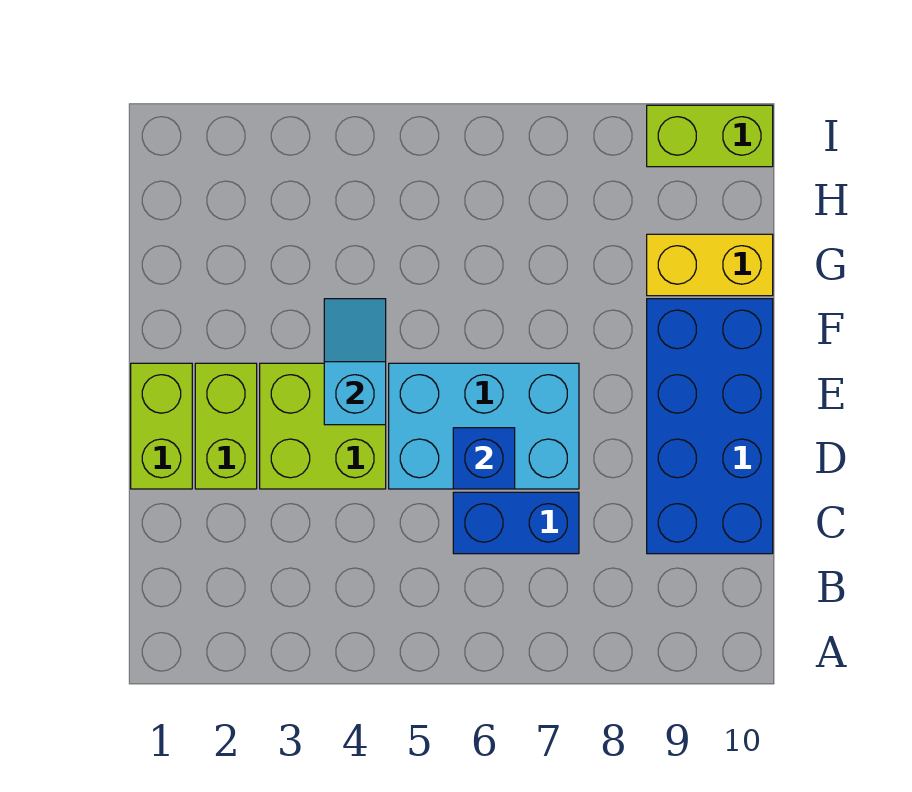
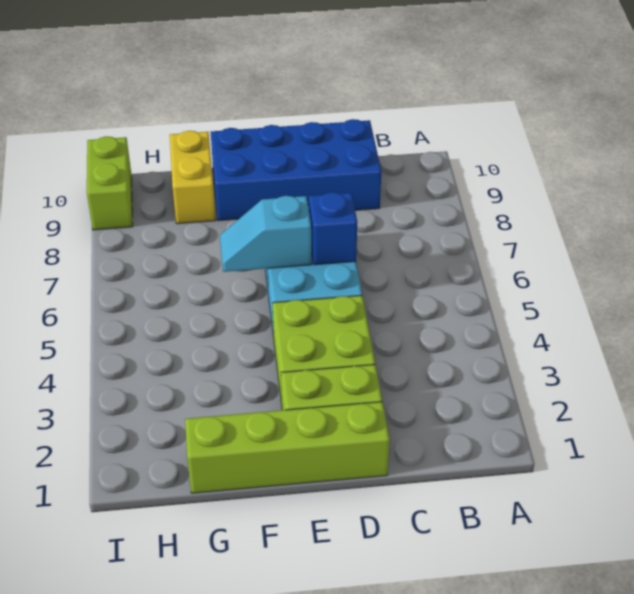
blue brick C6:C7 level 1 -> none
lime brick D1:E1 level 1 -> lime brick D1:G1 level 1
cyan slope E4:F4 level 2 top E -> cyan slope E6:F6 level 2 top E

